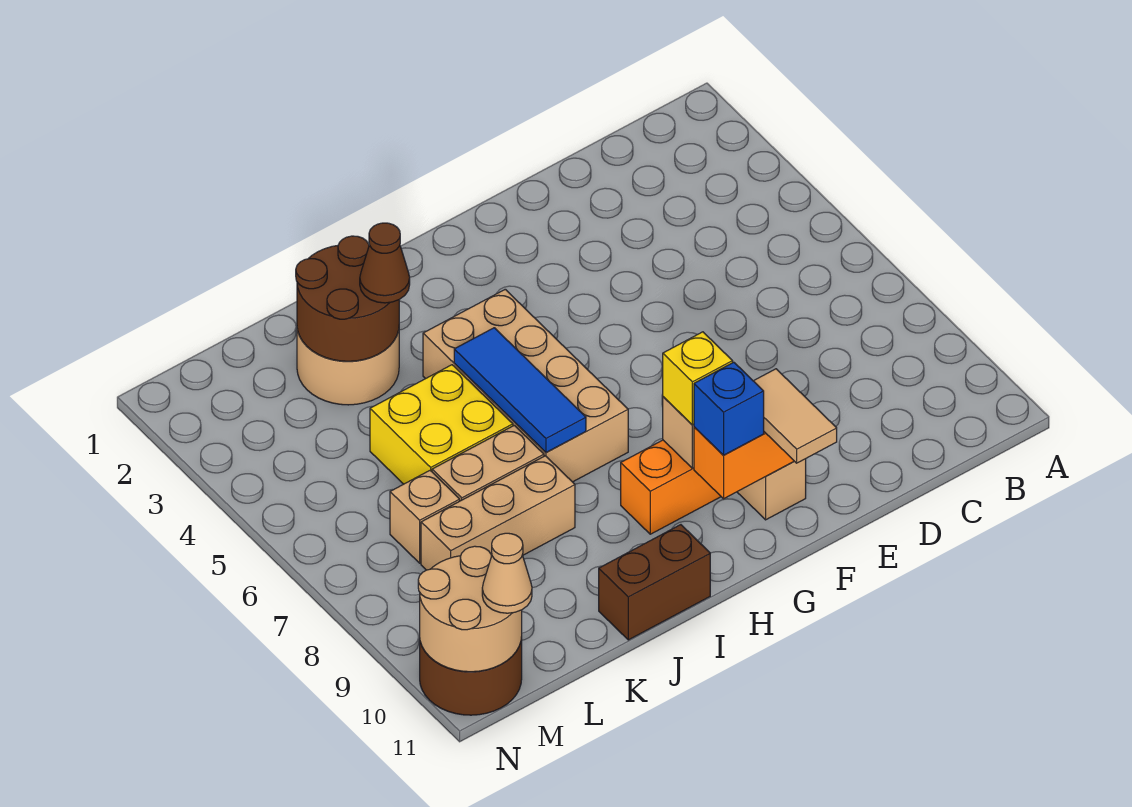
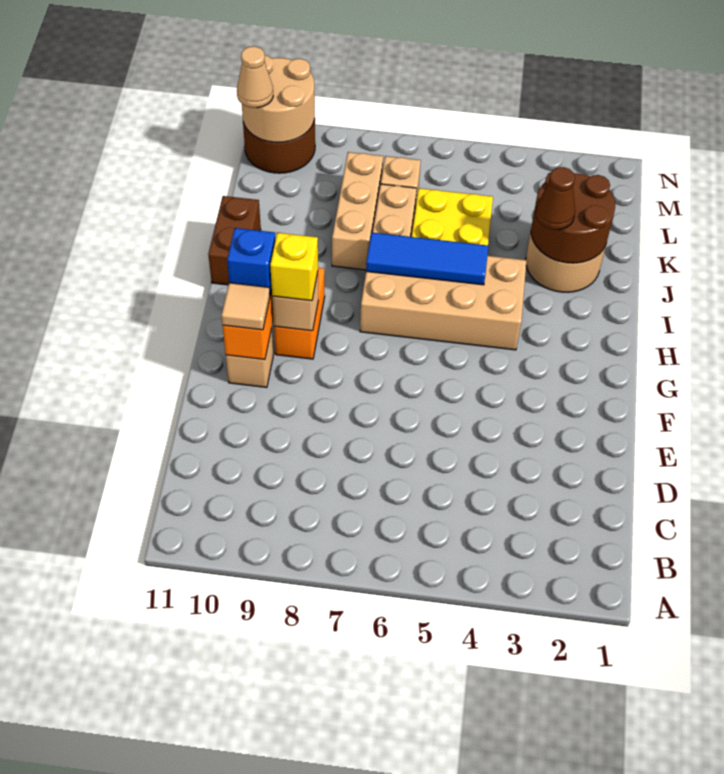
tan tile F10:F11 level 3 -> tan tile F10 level 3

